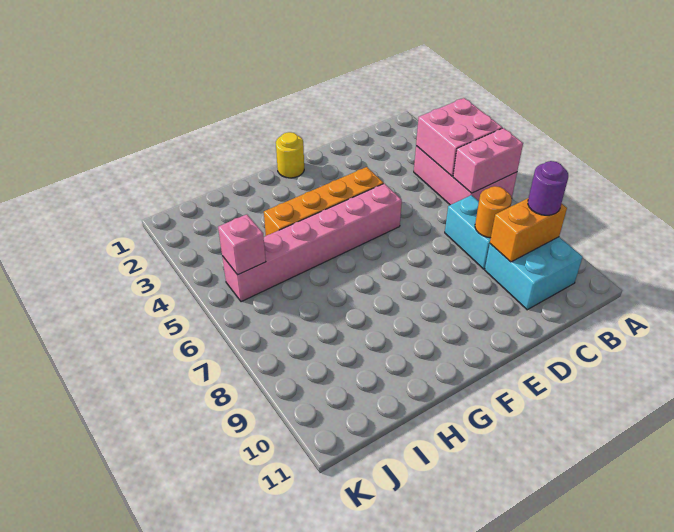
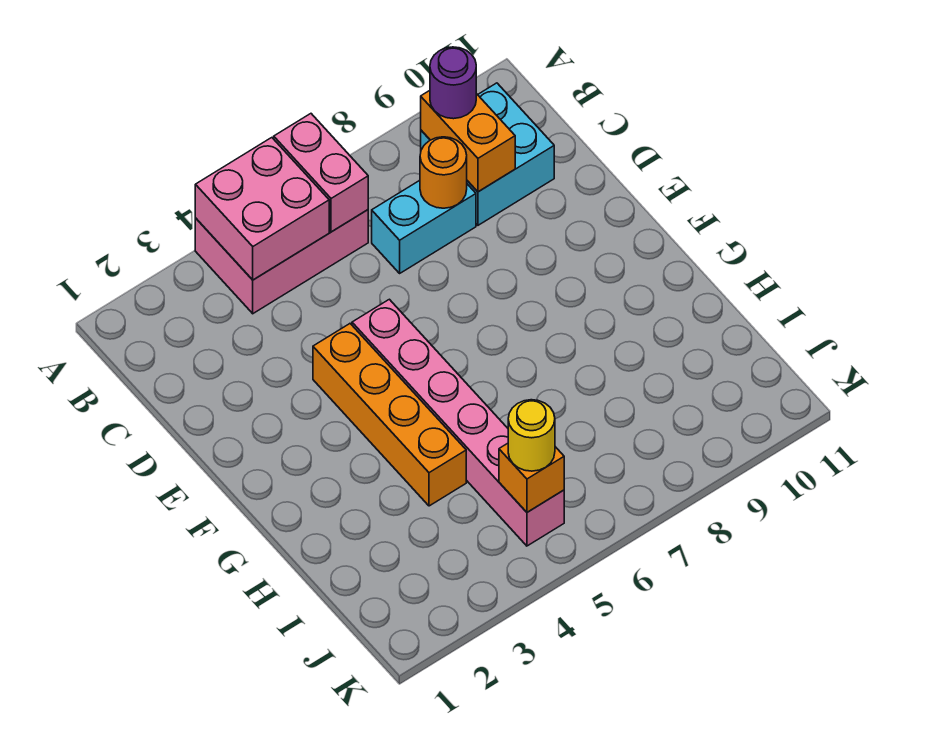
yellow round brick F1 level 1 -> yellow round brick J5 level 3
pink brick J5 level 2 -> orange brick J5 level 2

